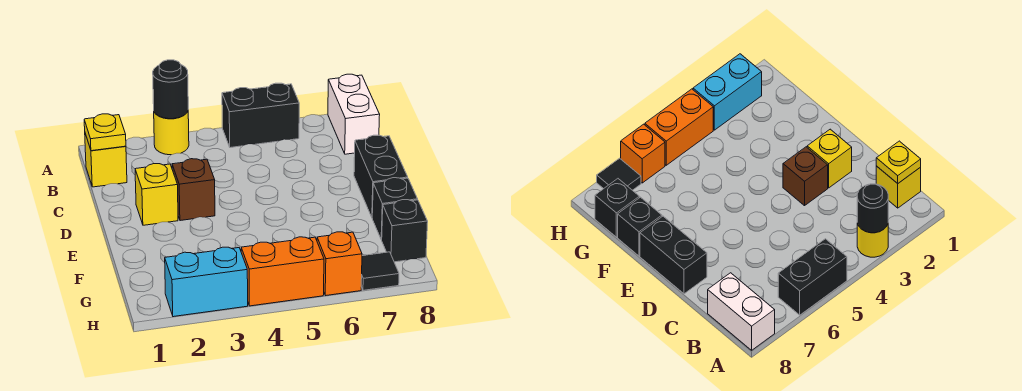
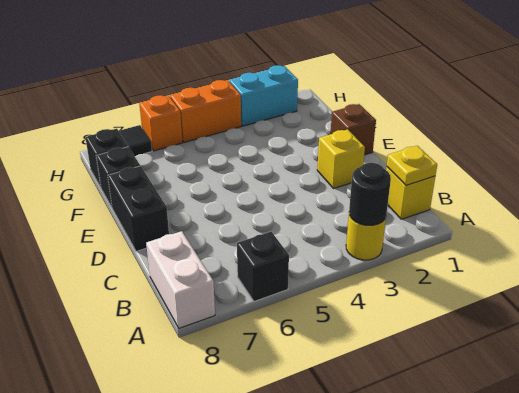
black brick A5:A6 level 1 -> black brick A6 level 1
brown brick D3 level 1 -> brown brick E1 level 1

